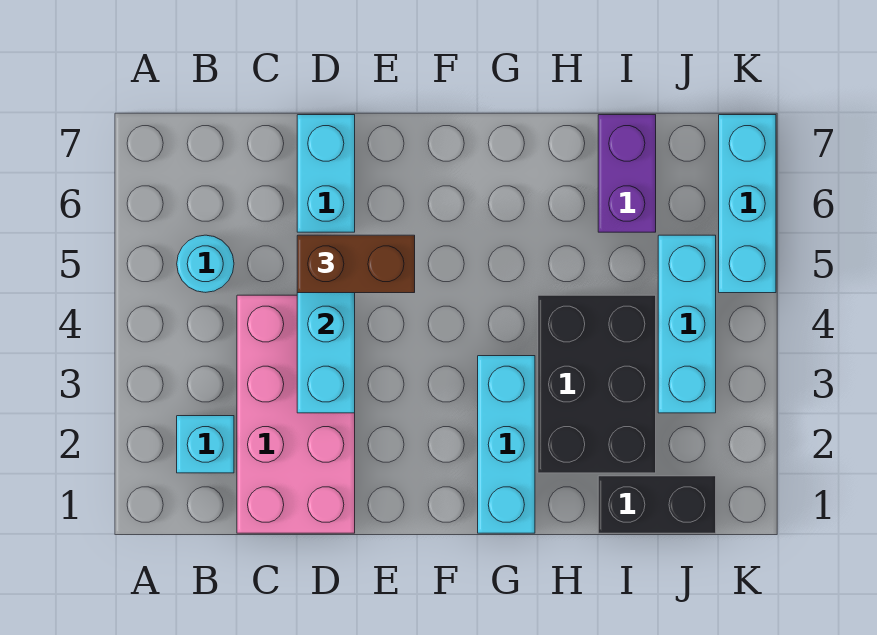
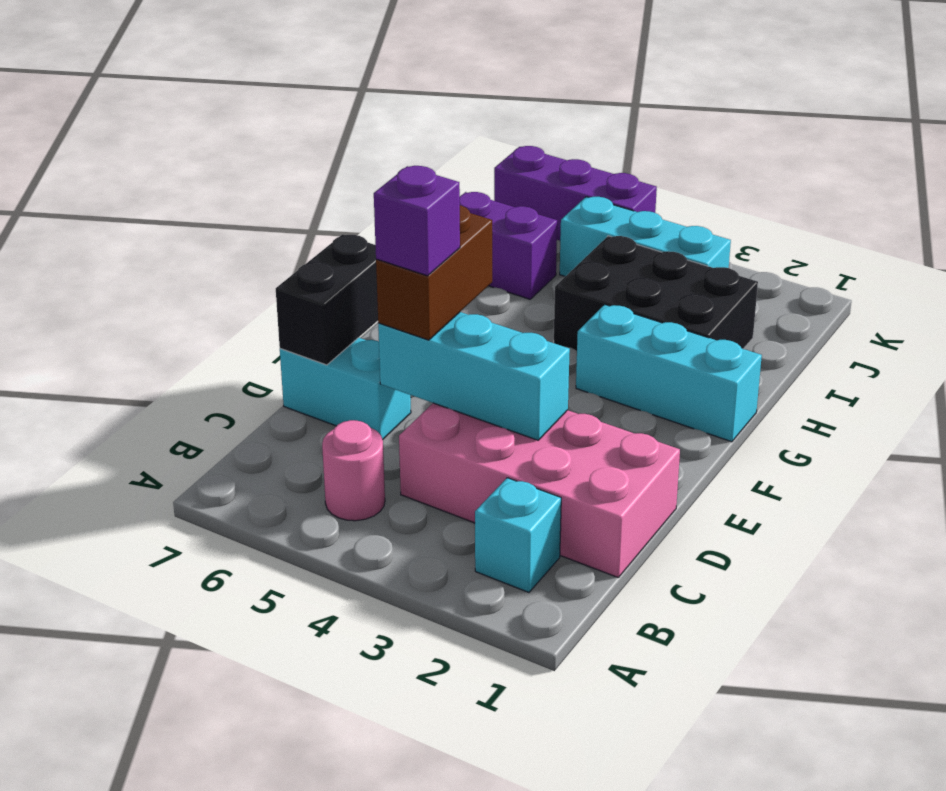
cyan round brick B5 level 1 -> pink round brick B5 level 1
none -> purple brick D5 level 4
black brick I1:J1 level 1 -> black brick D7:E7 level 2
cyan brick K5:K7 level 1 -> purple brick K5:K7 level 1

